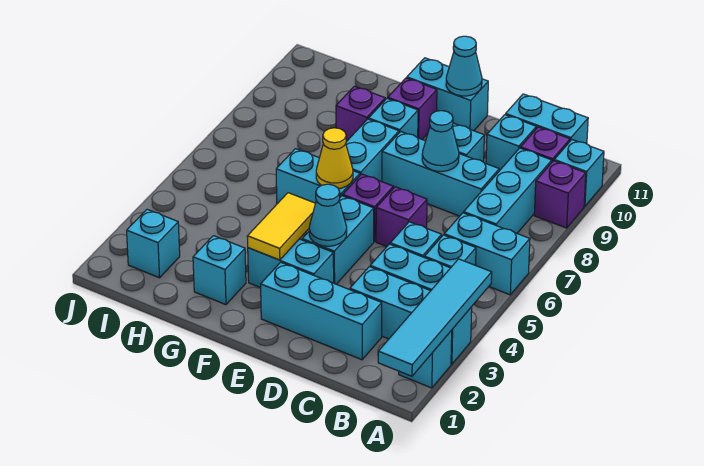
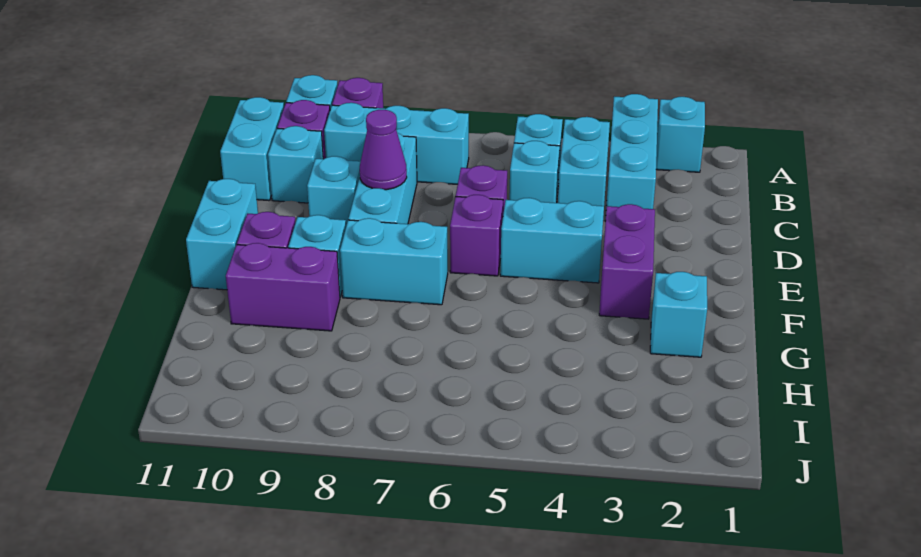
cyan tile A1:A4 level 2 -> none
cyan brick A6:B6 level 1 -> none
cyan brick C2:E2 level 1 -> none
cyan cone D8 level 2 -> purple cone D8 level 2
cyan brick E3:F3 level 1 -> purple brick E3:F3 level 1
cyan cone E4 level 2 -> none
cyan cone E11 level 2 -> none
yellow tile F3:F4 level 2 -> none
cyan brick F6:G6 level 1 -> none
yellow cone F6 level 2 -> none
purple brick G9 level 1 -> purple brick G9:G10 level 1
cyan brick I2 level 1 -> none

